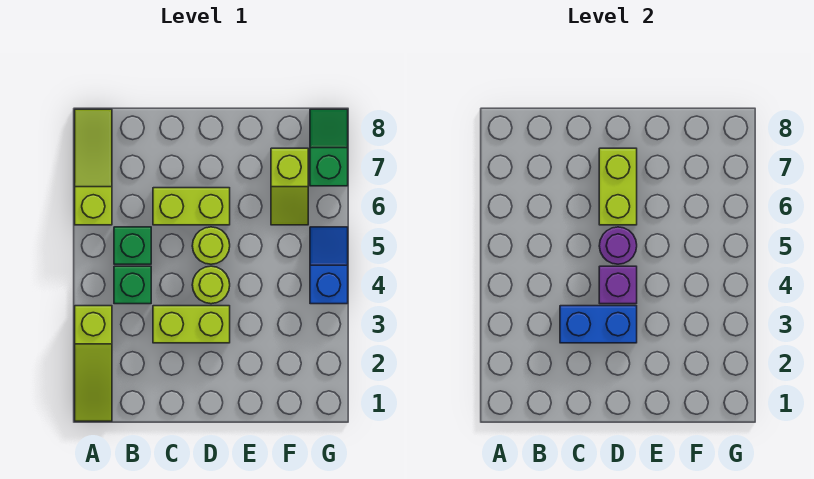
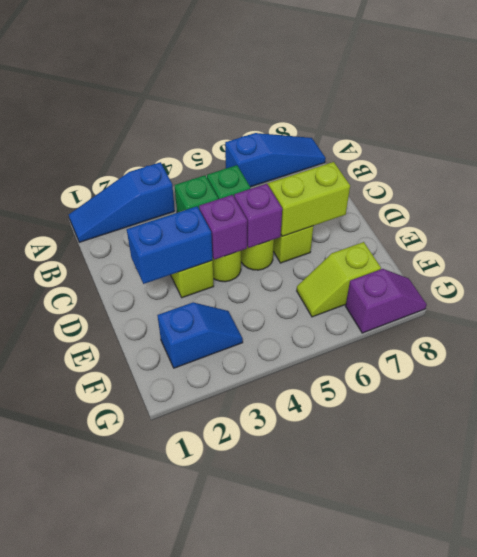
lime slope A1:A3 level 1 top 3 -> blue slope A1:A3 level 1 top 3
lime slope A6:A8 level 1 top 6 -> blue slope A6:A8 level 1 top 6
blue brick C3:D3 level 2 -> blue brick D2:D3 level 2
purple round brick D5 level 2 -> purple brick D5 level 2
blue slope G4:G5 level 1 top 4 -> blue slope F2:F3 level 1 top 2
green slope G7:G8 level 1 top 7 -> purple slope G7:G8 level 1 top 7

